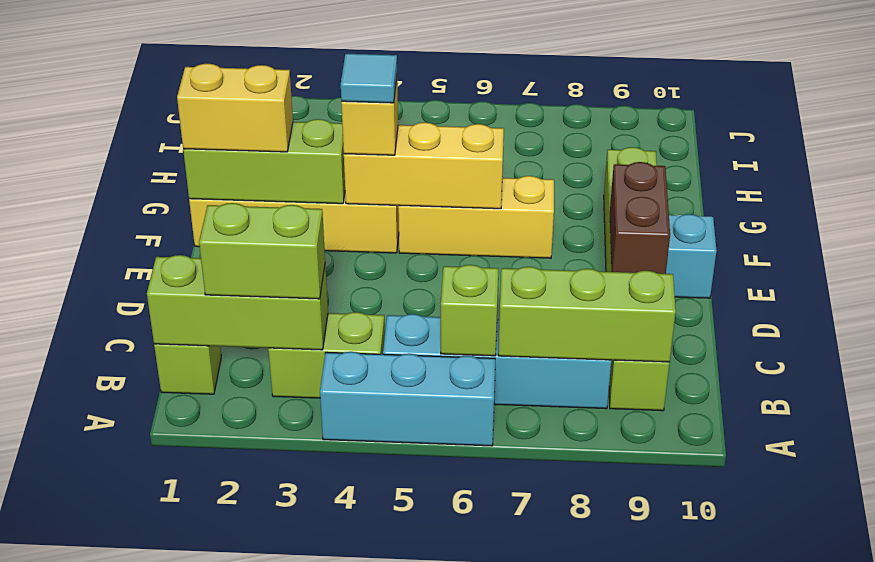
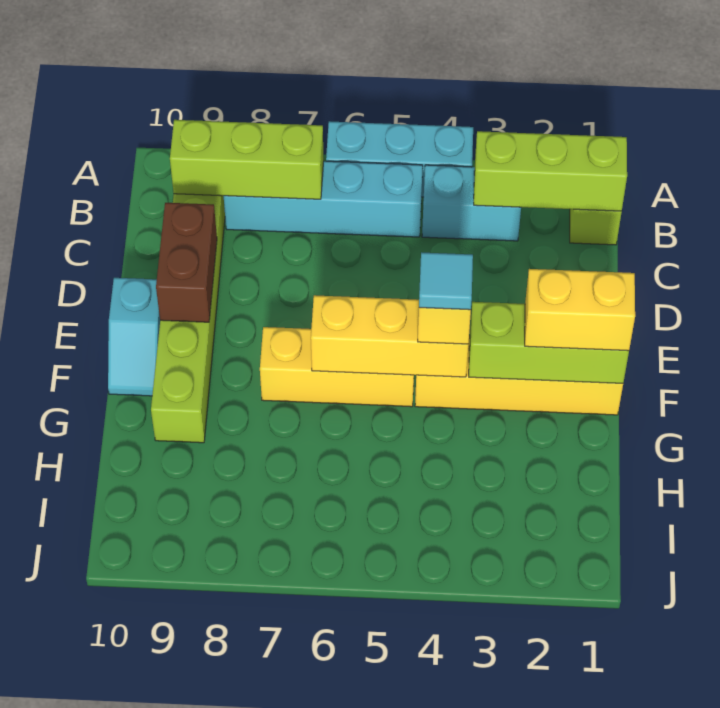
lime brick B2:B3 level 3 -> none
lime brick B3:B4 level 1 -> cyan brick B3:B4 level 1
lime brick B6 level 2 -> none

